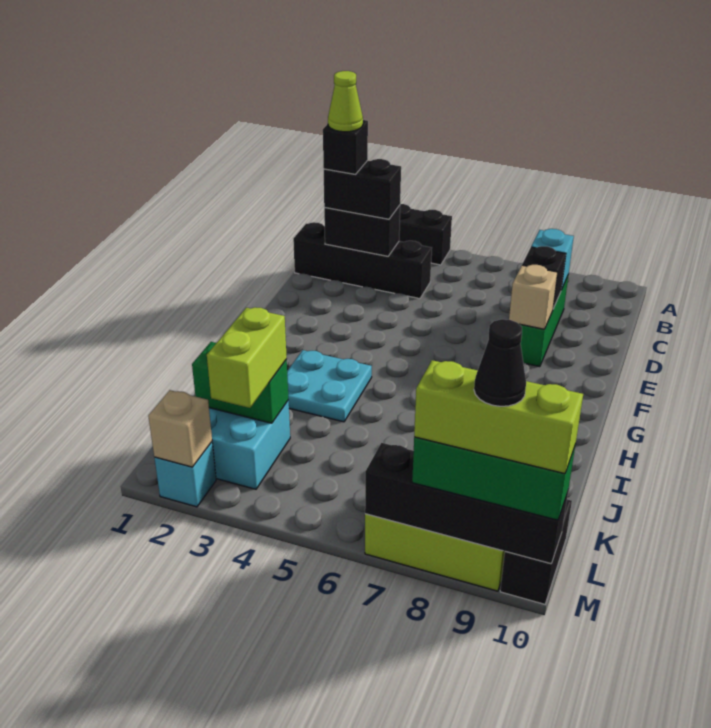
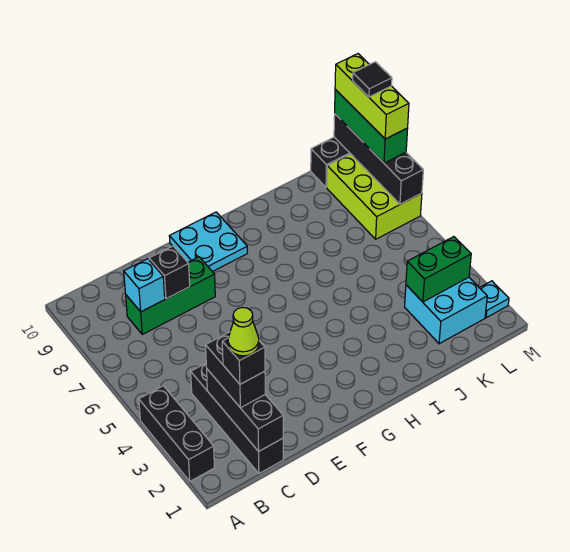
black brick C2:C3 level 2 -> black brick C1:C3 level 2
tan brick E8 level 2 -> none
cyan plate H3:I4 level 1 -> cyan plate F9:G10 level 1
green brick K2:K3 level 2 -> green brick K3:L3 level 2
lime brick K3:L3 level 3 -> none
cyan brick M2 level 1 -> cyan plate M2 level 1
tan brick M2 level 2 -> none
black cone M9 level 5 -> black tile M9 level 5

